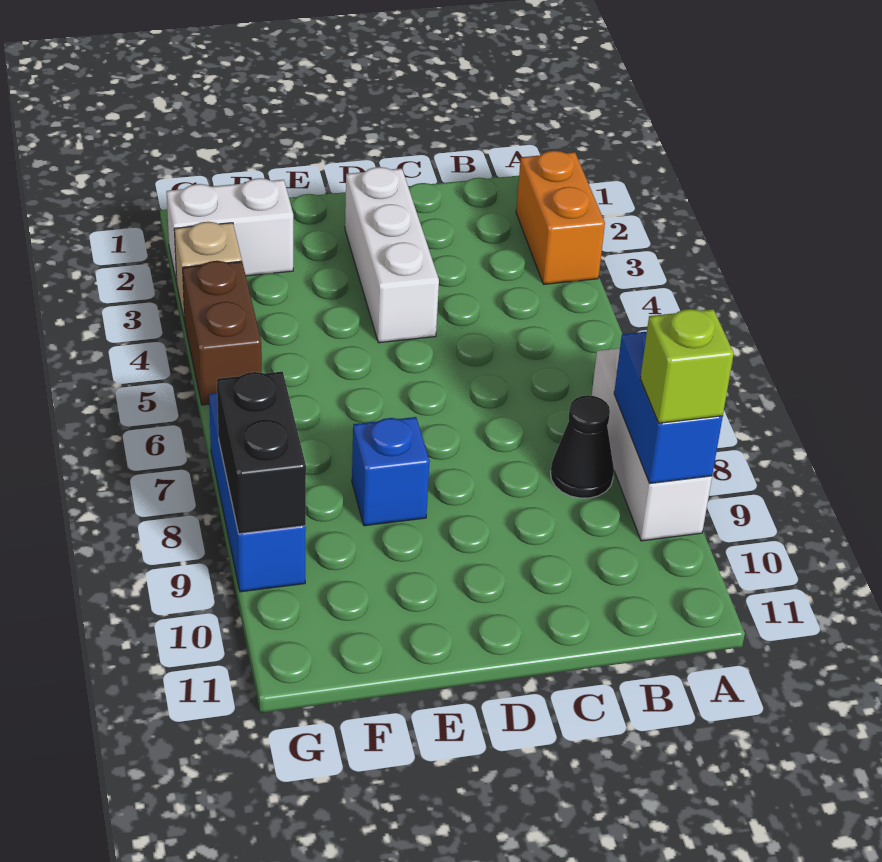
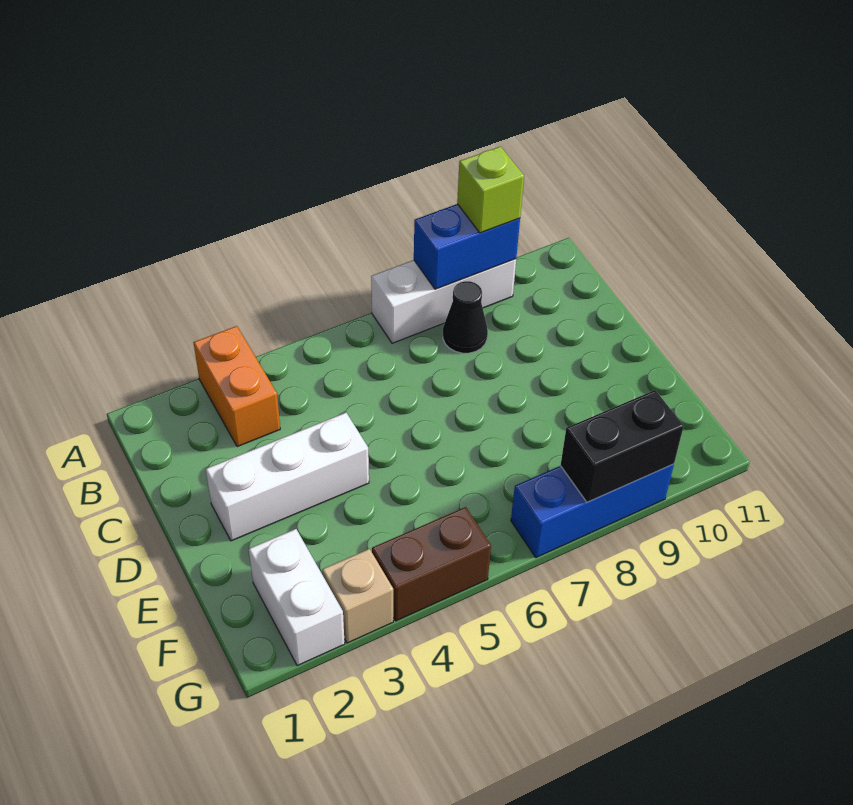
orange brick A2:A3 level 1 -> orange brick A3:B3 level 1
blue brick E8 level 1 -> none

